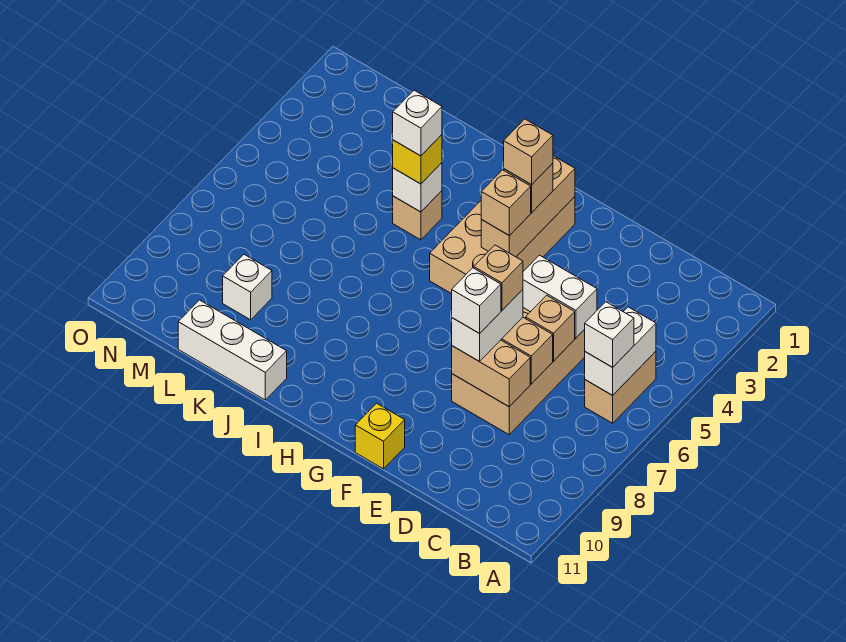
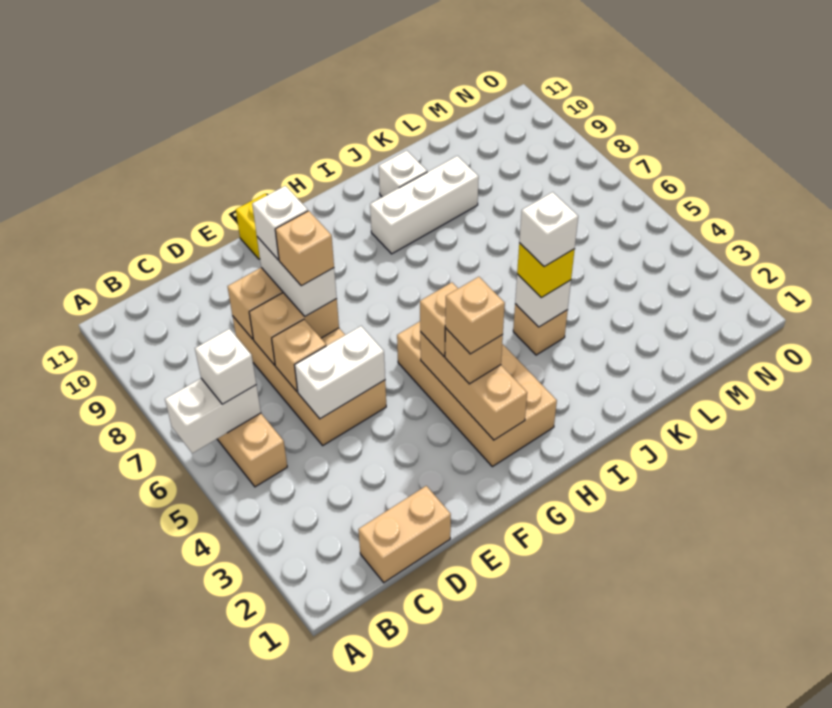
white brick B5:B6 level 2 -> white brick A6:B6 level 2
none -> tan brick C1:D1 level 1
white brick J11:L11 level 1 -> white brick I9:K9 level 1
white brick L9 level 1 -> white brick J10 level 1

